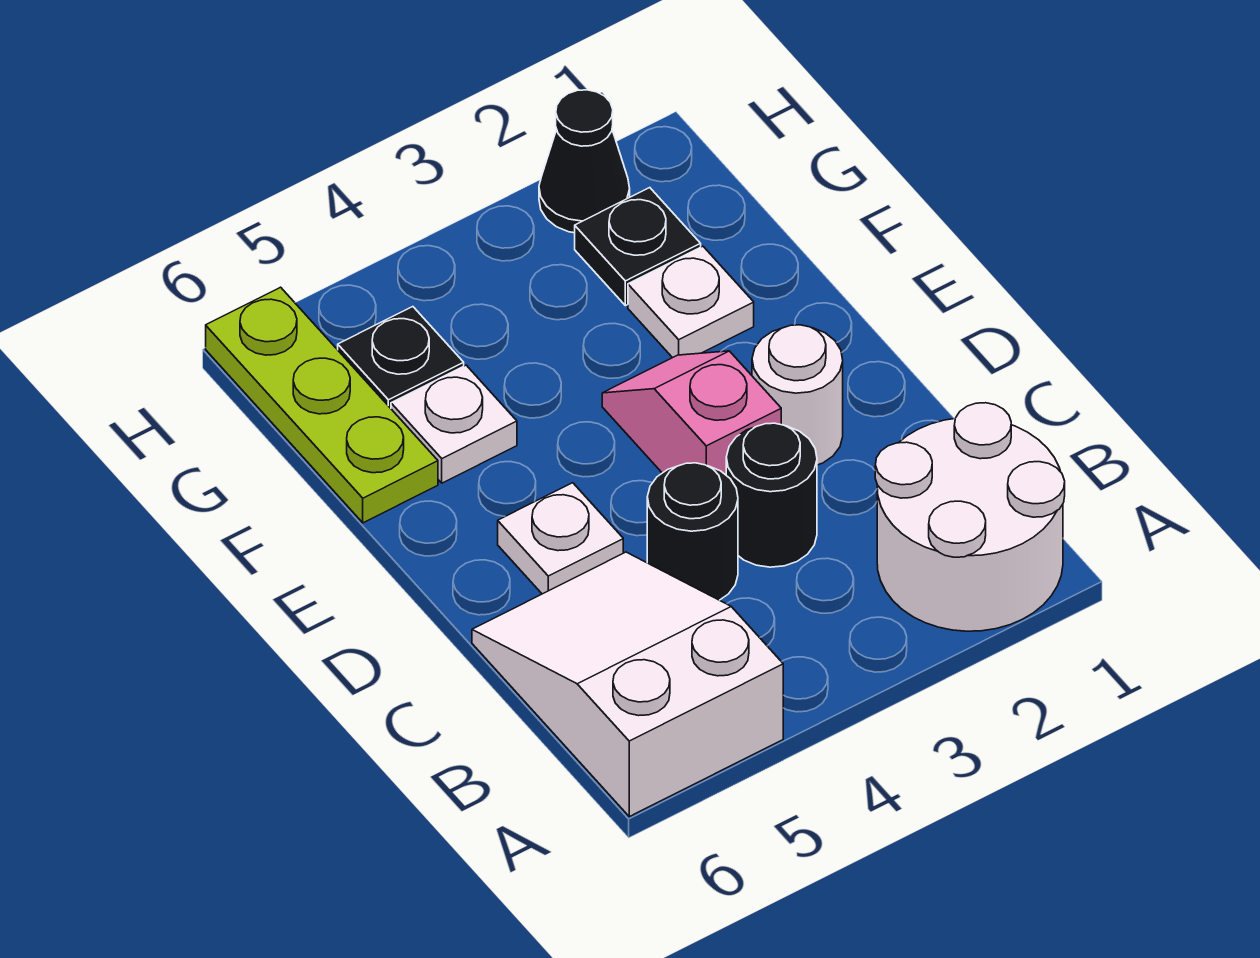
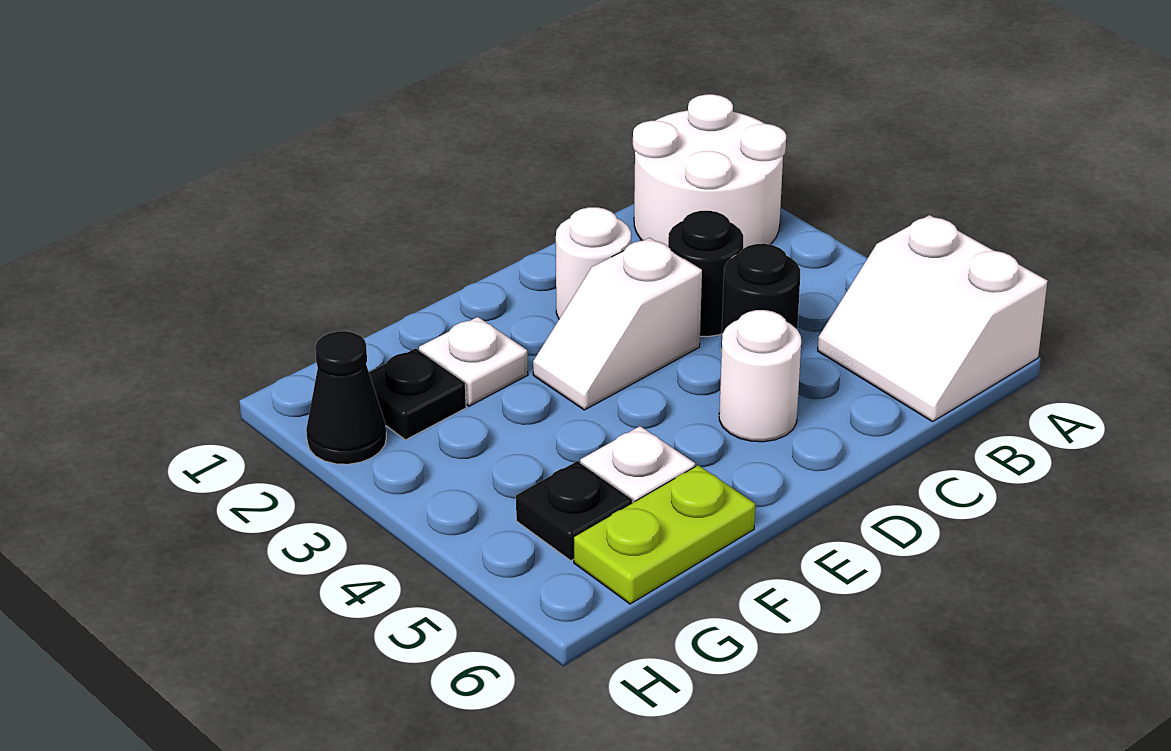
white slope A5:C6 level 1 top A -> white slope A5:B6 level 1 top A
pink slope D3:E3 level 1 top D -> white slope D3:E3 level 1 top D
white plate D5 level 1 -> white round brick D5 level 1
lime plate F6:H6 level 1 -> lime plate F6:G6 level 1

